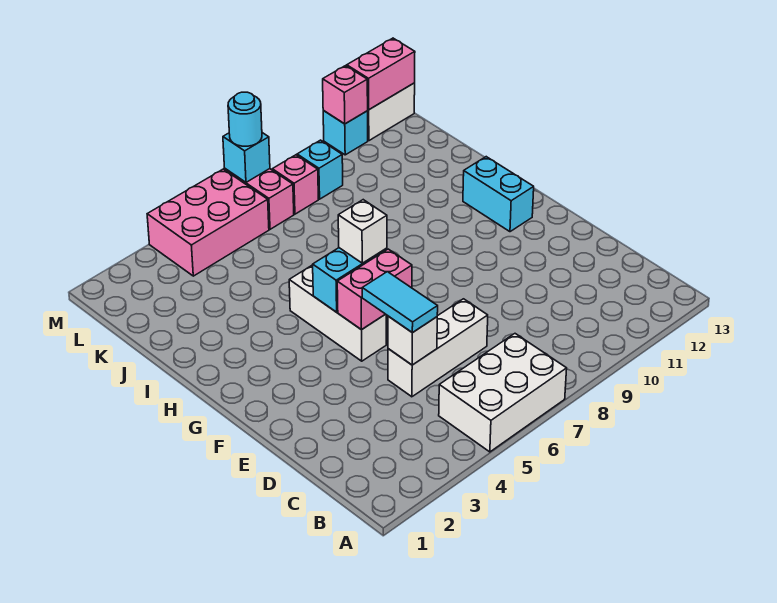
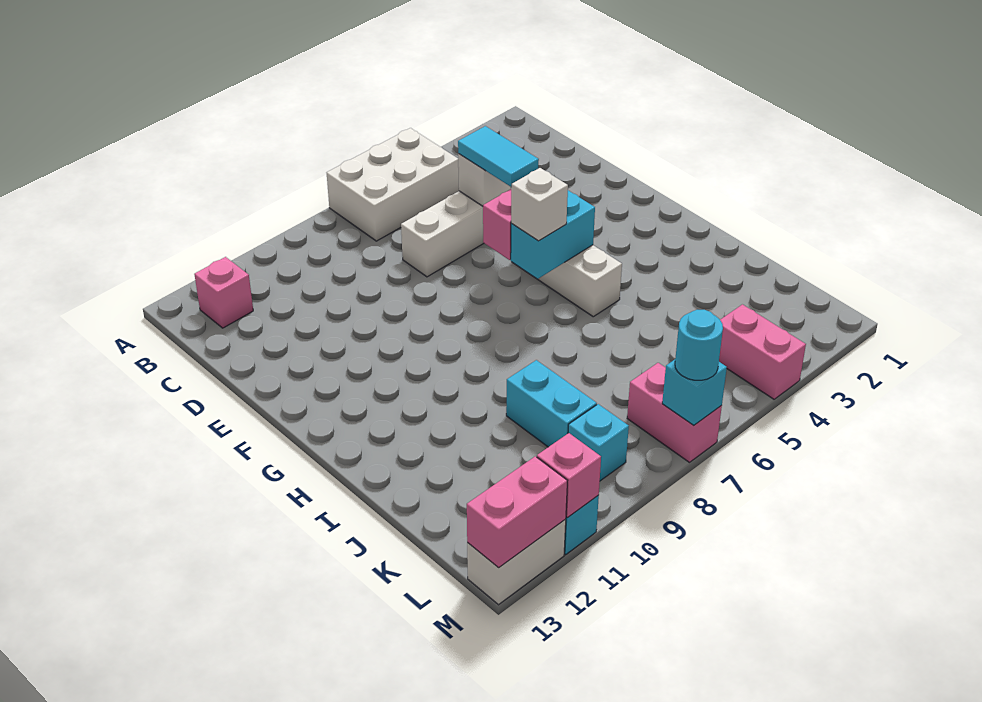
cyan brick G12:H12 level 1 -> cyan brick J9:K9 level 1
pink brick L4:M6 level 1 -> pink brick L4:M4 level 1
pink brick L8 level 1 -> pink brick B12 level 1

